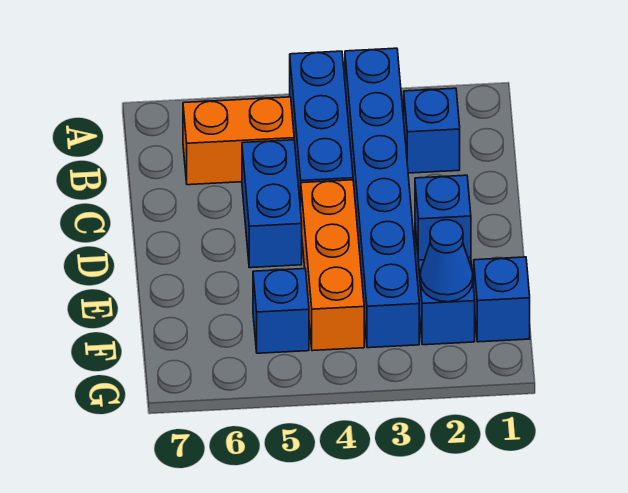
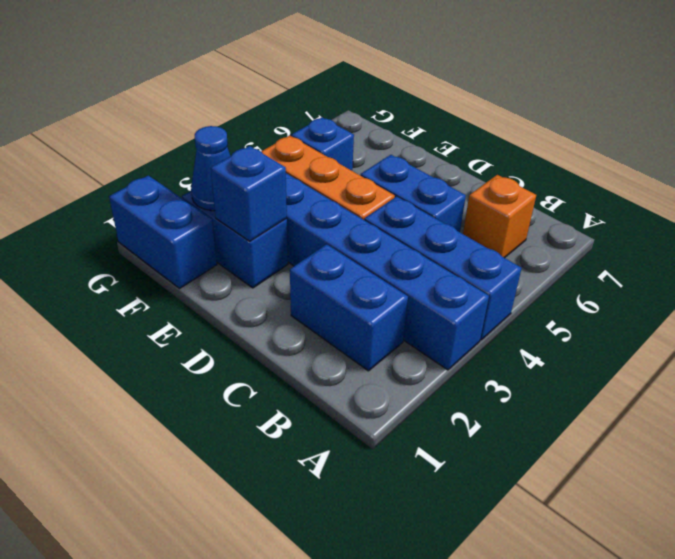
blue brick B2 level 1 -> blue brick B2:C2 level 1
orange brick B5:B6 level 1 -> orange brick B6 level 1
blue brick F1 level 1 -> blue brick F1:G1 level 1

